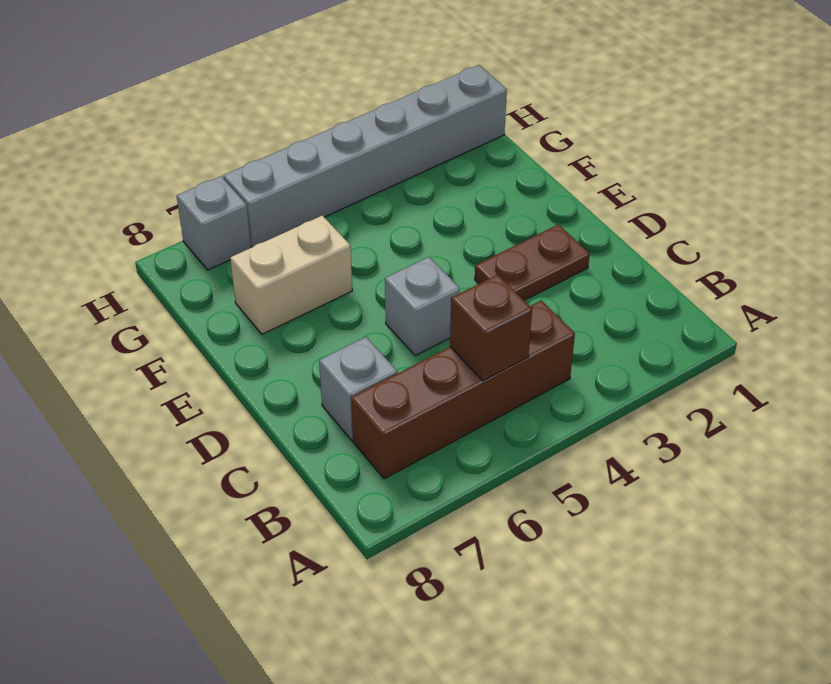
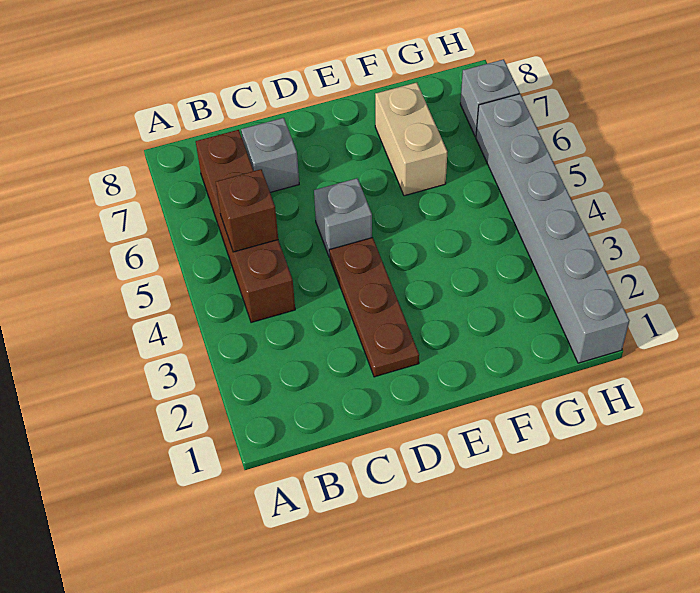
brown plate D2:D3 level 1 -> brown plate D2:D4 level 1

